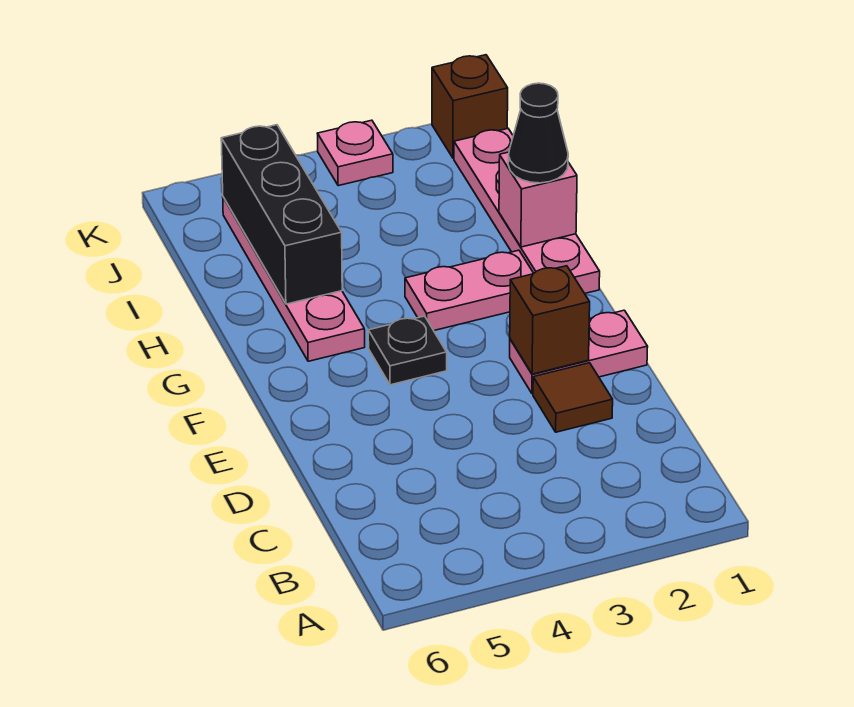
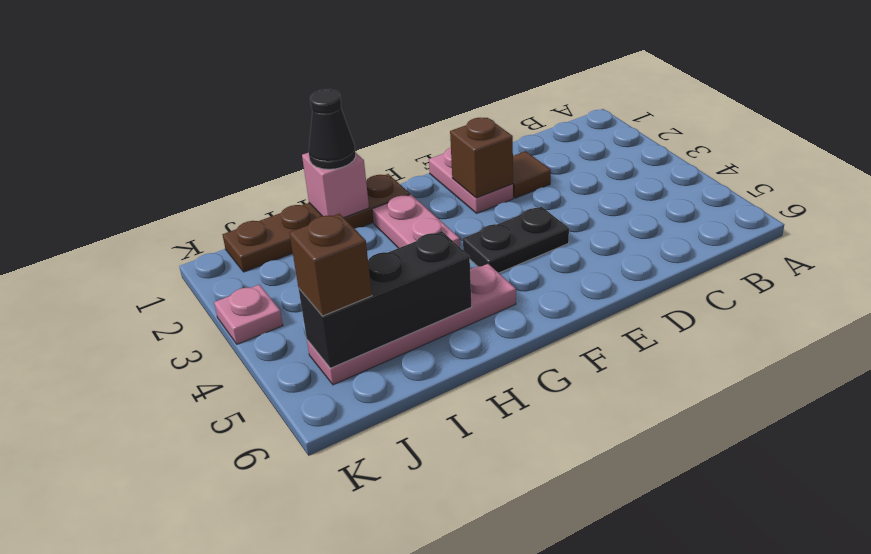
black plate F4 level 1 -> black plate E4:F4 level 1
pink plate G1:J1 level 1 -> brown plate G1:J1 level 1
brown brick K1 level 1 -> brown brick J5 level 3

